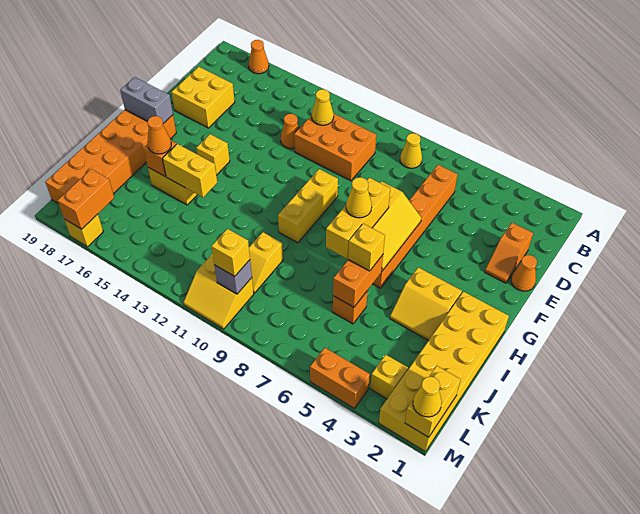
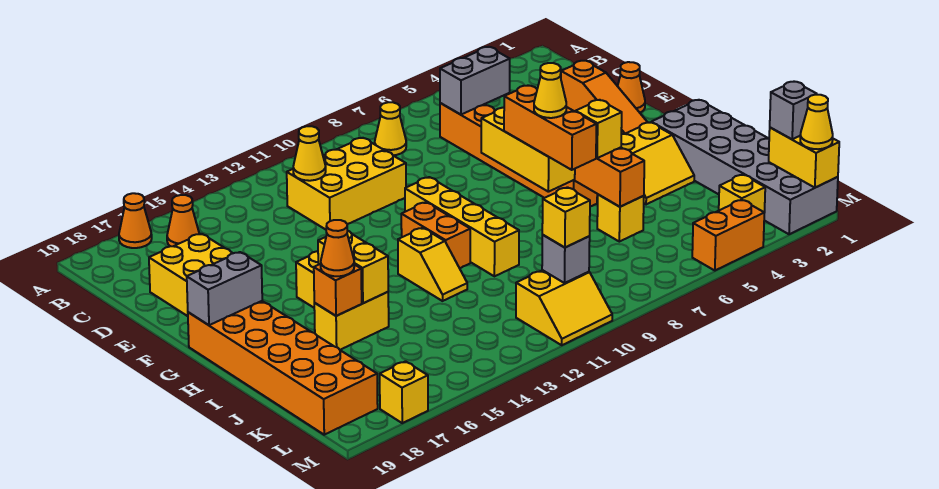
none -> grey brick C5:C6 level 2
orange brick C10:D12 level 1 -> yellow brick C10:D12 level 1
orange slope D2:E2 level 1 top D -> orange slope D2:F2 level 1 top D
orange cone D13 level 1 -> orange cone B16 level 1
yellow brick F10:H10 level 1 -> yellow brick F10:I10 level 1
yellow brick G7:I7 level 3 -> orange brick G7:I7 level 3
yellow brick H1:M2 level 1 -> grey brick H1:M2 level 1
yellow brick I14:I15 level 2 -> yellow brick H15:I15 level 2
orange brick J6 level 1 -> yellow brick J6 level 1
yellow slope J10:K10 level 1 top J -> yellow slope H12:I12 level 1 top H
none -> grey brick L1 level 3
orange brick L17:M17 level 2 -> orange brick G11:H11 level 1

